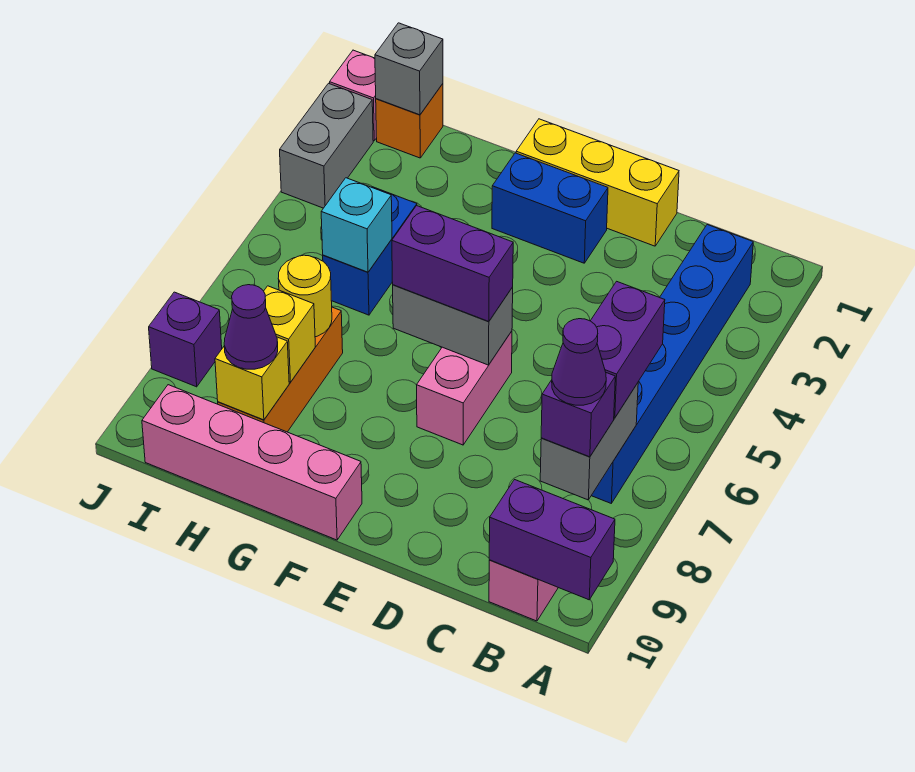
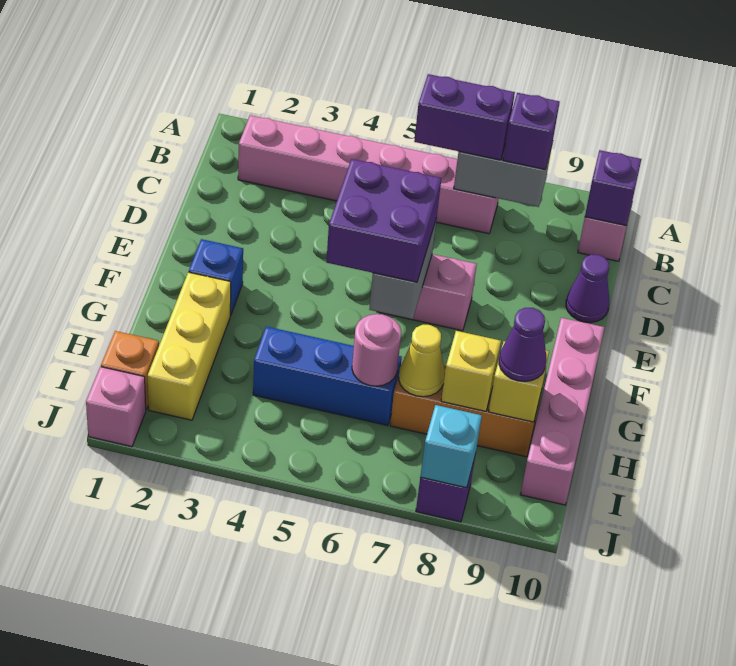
purple brick A10:B10 level 2 -> purple brick B10 level 2
blue brick B2:B7 level 1 -> pink brick B2:B7 level 1
purple cone B8 level 4 -> purple cone D10 level 1
yellow brick D1:F1 level 1 -> yellow brick G2:I2 level 1
blue brick E2:F2 level 1 -> blue brick F2 level 1
purple brick E6:F6 level 3 -> purple brick E5:F6 level 3
blue brick H4:H5 level 1 -> blue brick H4:H6 level 1
cyan brick H5 level 2 -> cyan brick J8 level 2
none -> pink round brick H6 level 2
yellow round brick H7 level 2 -> yellow cone H7 level 2
grey brick I1 level 2 -> none
grey brick J2:J3 level 1 -> none

